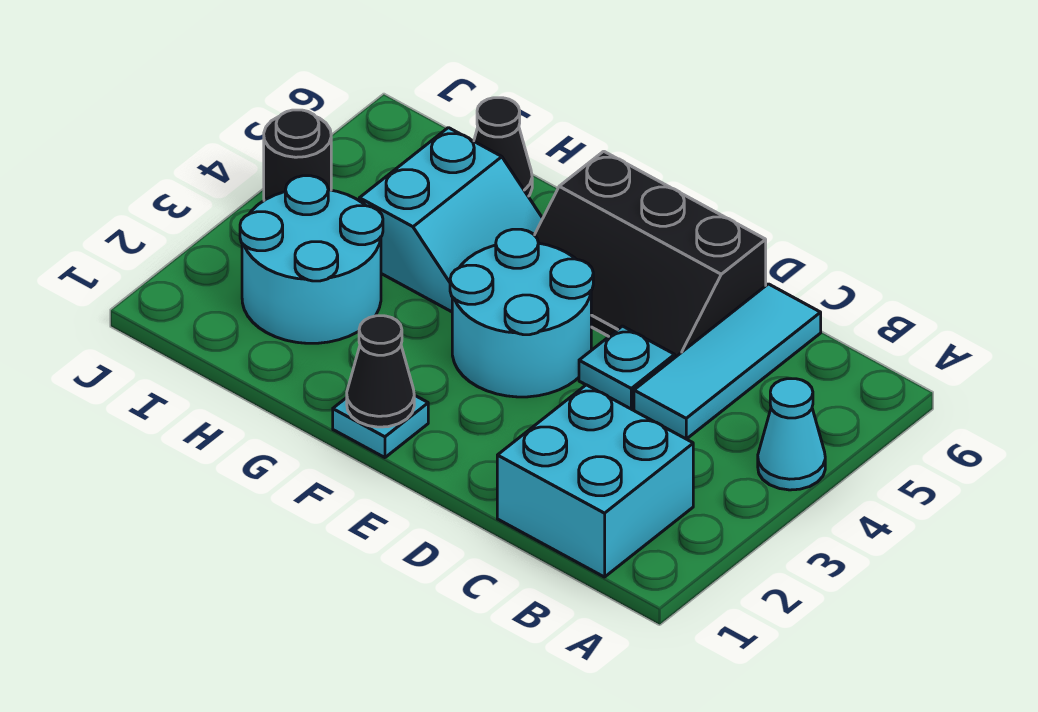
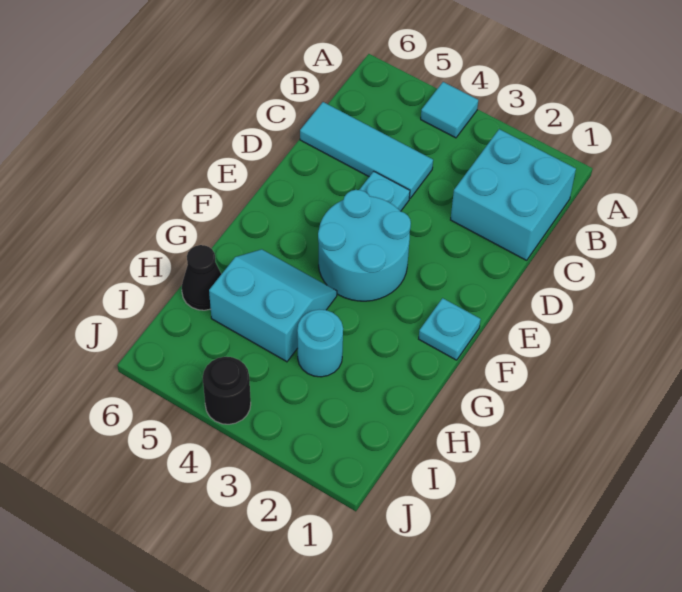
cyan cone A4 level 1 -> cyan tile A4 level 1
black slope D5:F6 level 1 top 6 -> none
black cone F1 level 2 -> none
cyan round brick H2:I3 level 1 -> cyan round brick H3 level 1

